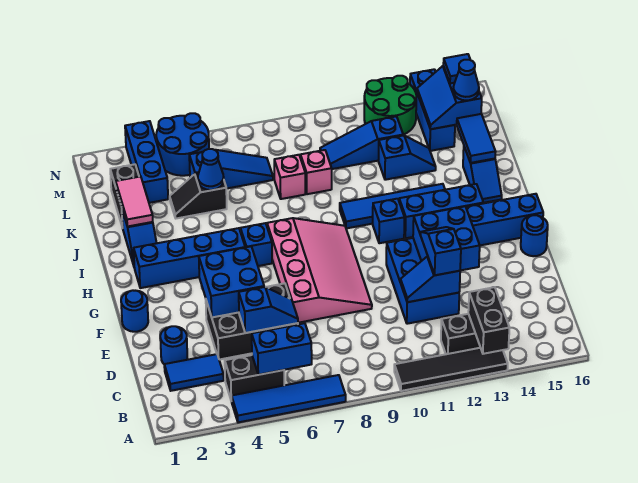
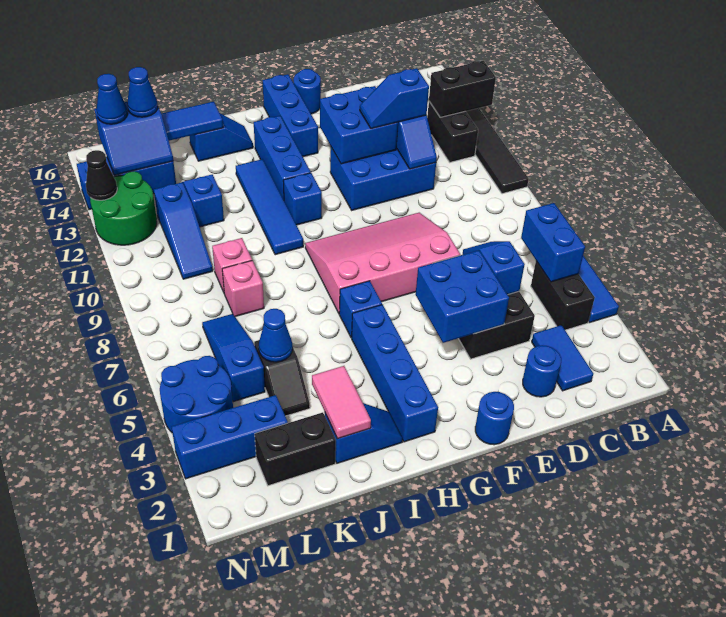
pink tile J2:K2 level 2 -> pink tile J2:J3 level 2
blue tile M15 level 3 -> blue cone M15 level 3
none -> black cone N13 level 2

